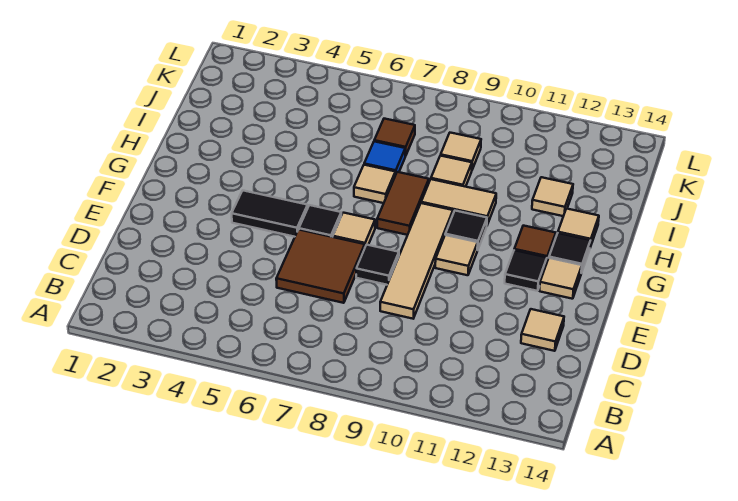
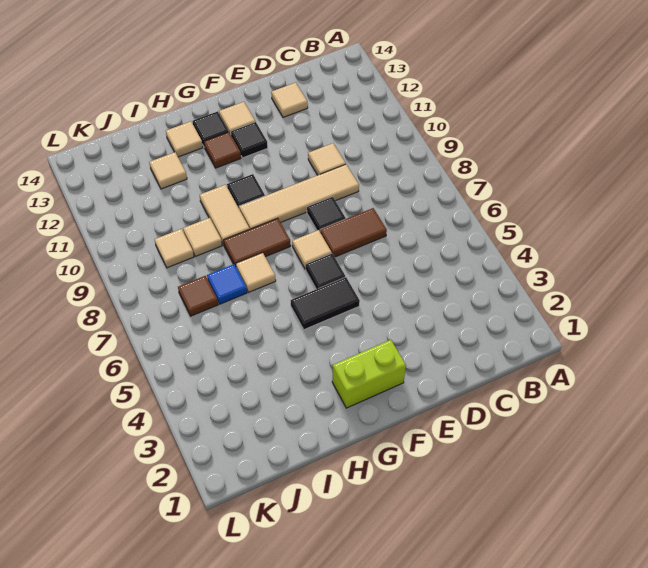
brown tile D6:E7 level 1 -> brown tile D7:E7 level 1
none -> lime brick F2:G2 level 1
black tile F4:F5 level 1 -> black tile F5:G5 level 1
tan tile F10 level 1 -> tan tile D10 level 1

